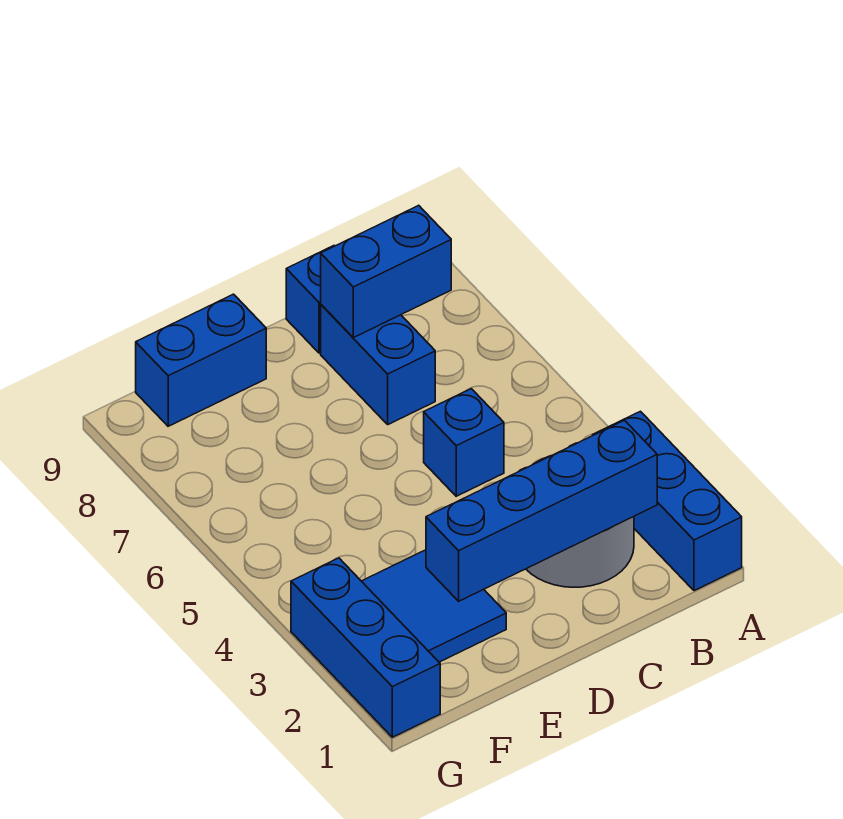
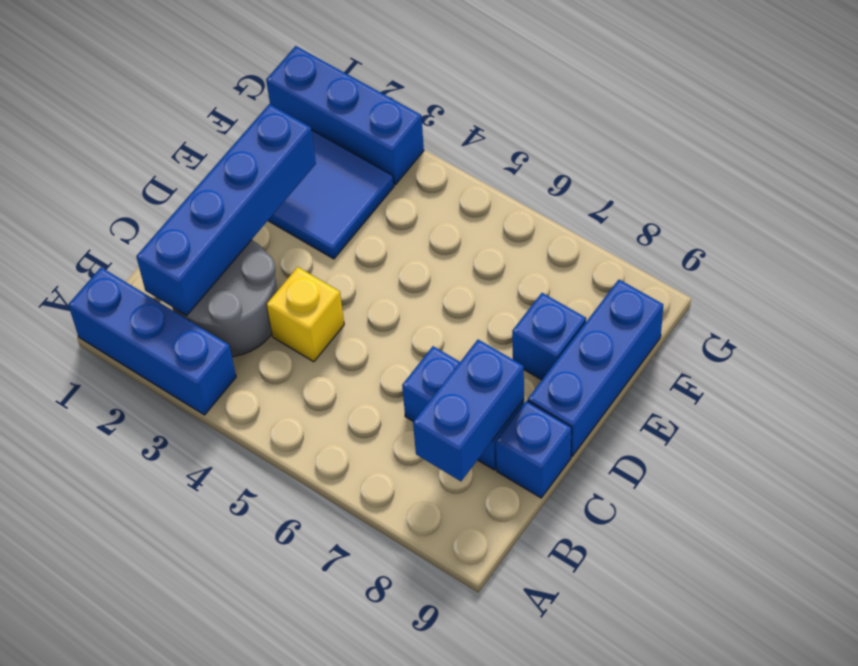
none -> yellow brick C4 level 1
blue brick C5 level 1 -> blue brick E8 level 1
blue brick E9:F9 level 1 -> blue brick D9:F9 level 1

